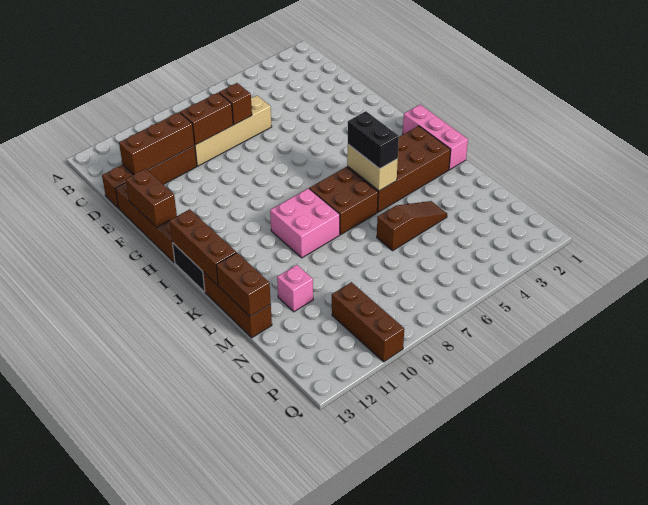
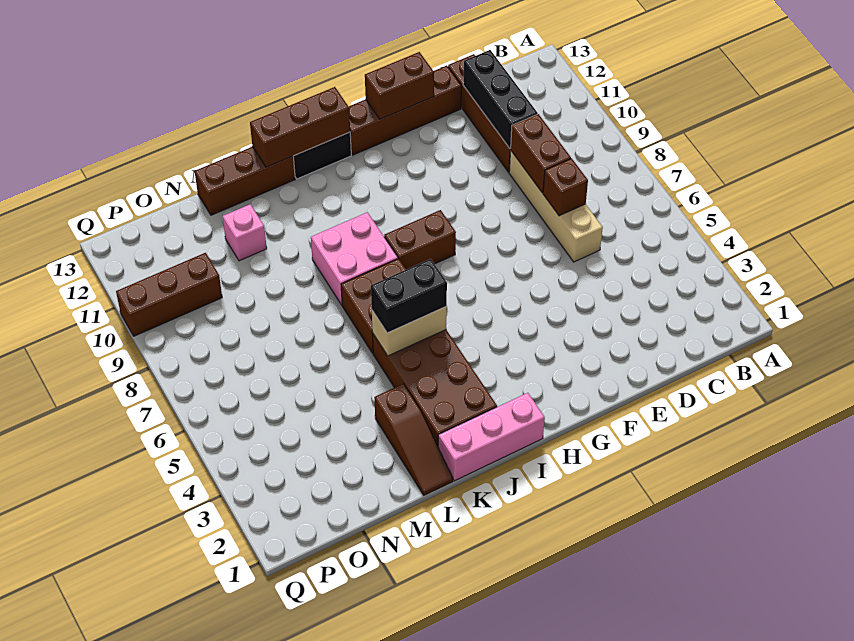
brown brick D10:D12 level 2 -> black brick D10:D12 level 2
brown brick L13:M13 level 2 -> brown brick H8:I8 level 1
brown slope M4:M6 level 1 top 6 -> brown slope L1:L3 level 1 top 3

